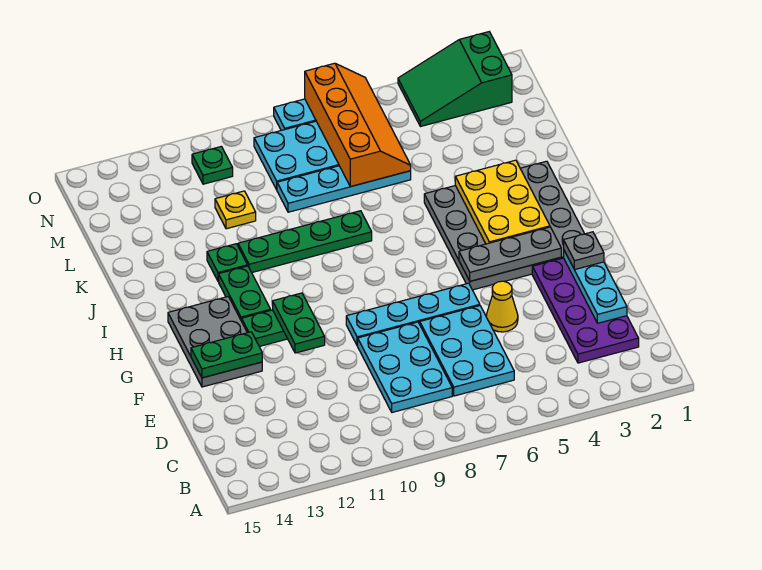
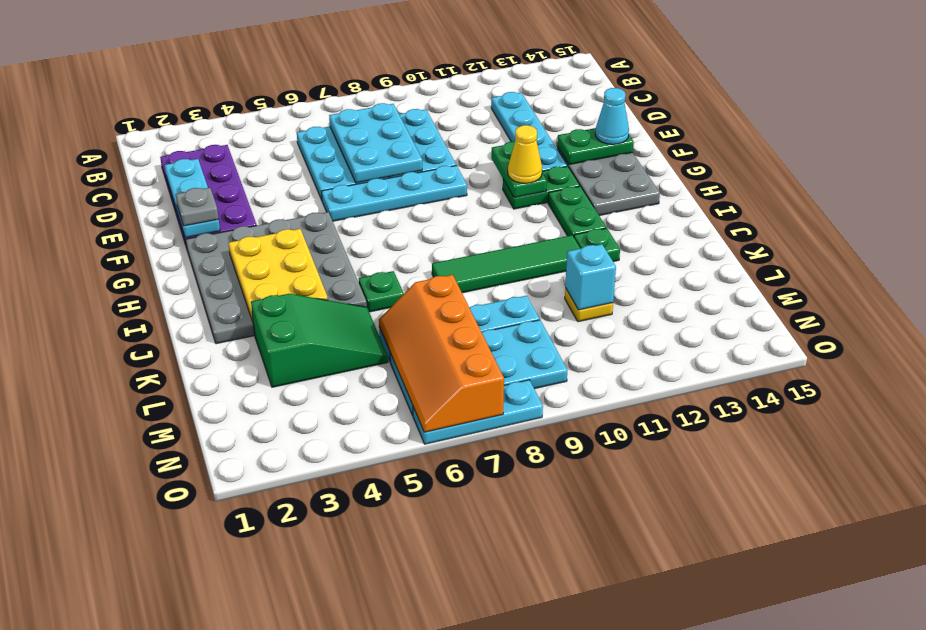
none -> cyan plate C7:E8 level 2
none -> cyan plate C12:F12 level 1
yellow cone E5 level 1 -> yellow cone G11 level 3
none -> cyan cone F14 level 3
grey plate G3:G5 level 2 -> none
green plate J8:J11 level 1 -> green tile J8:J11 level 1
none -> cyan brick L11 level 2
green slope N2:O4 level 1 top 2 -> green slope K3:L5 level 1 top 3
green plate N11 level 1 -> green plate J6 level 1

